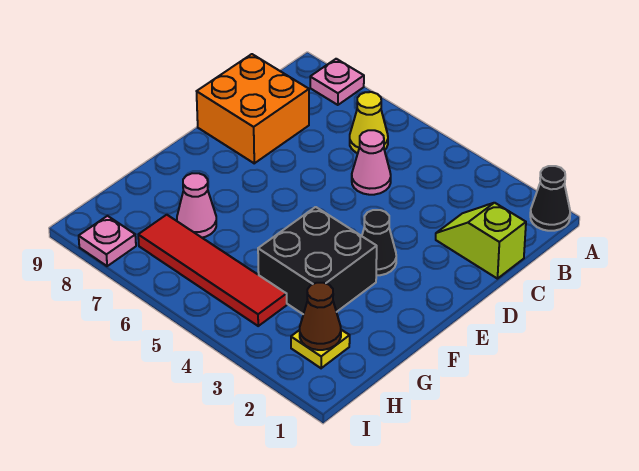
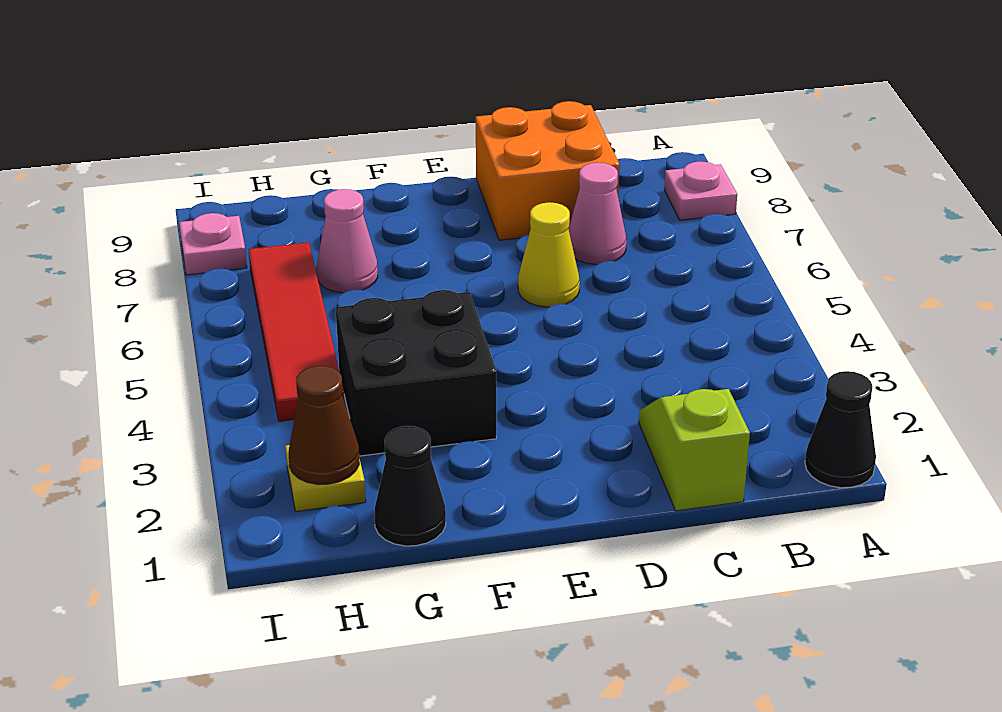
yellow cone B6 level 1 -> yellow cone D6 level 1
pink cone C5 level 1 -> pink cone C7 level 1
black cone E3 level 1 -> black cone G1 level 1

